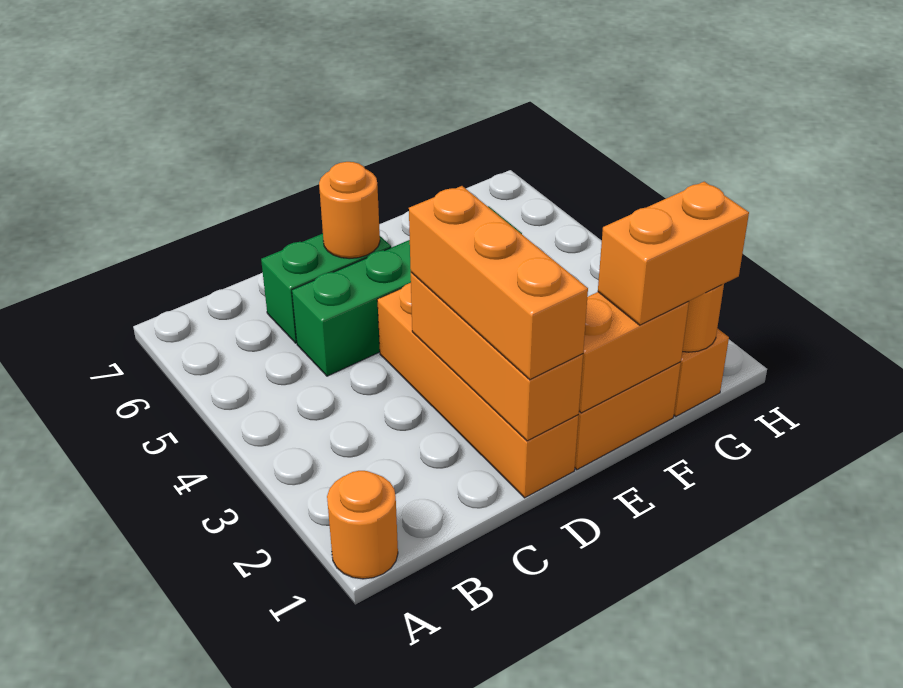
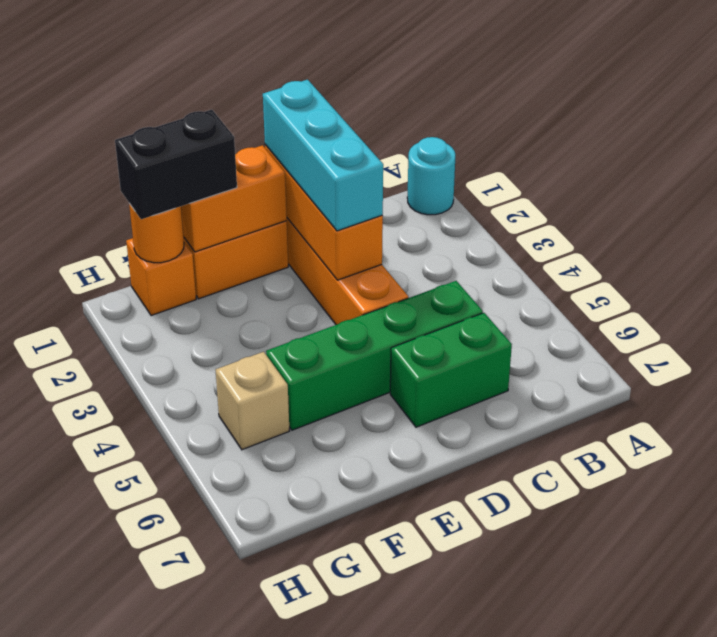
orange round brick A1 level 1 -> cyan round brick A1 level 1
orange brick D1:D3 level 3 -> cyan brick D1:D3 level 3
orange round brick D6 level 2 -> none
orange brick F1:G1 level 3 -> black brick F1:G1 level 3
none -> tan brick G5 level 1

